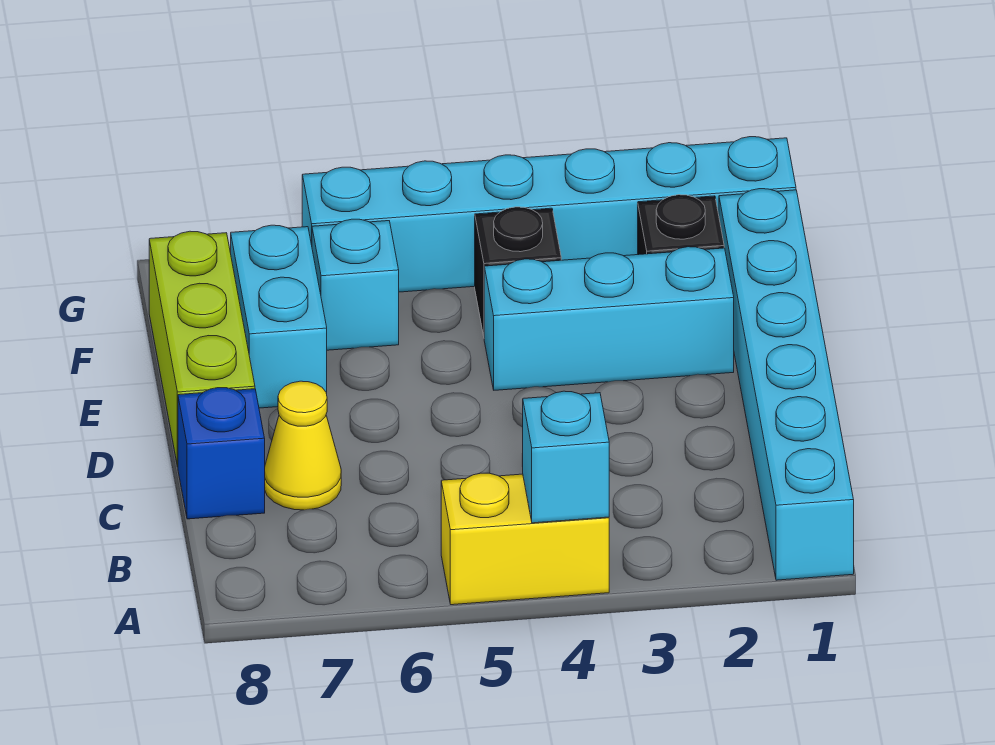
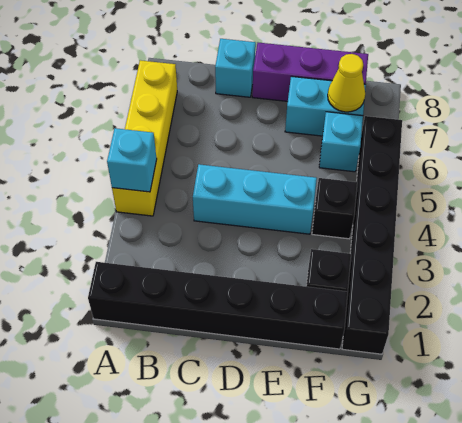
cyan brick A1:F1 level 1 -> black brick A1:F1 level 1
yellow brick A4:A5 level 1 -> yellow brick A4:A7 level 1
yellow cone C7 level 1 -> yellow cone F7 level 2
blue brick C8 level 1 -> cyan brick C8 level 1
lime brick D8:F8 level 1 -> purple brick D8:F8 level 1
cyan brick E2:E4 level 1 -> cyan brick C4:E4 level 1
cyan brick G1:G6 level 1 -> black brick G1:G6 level 1

